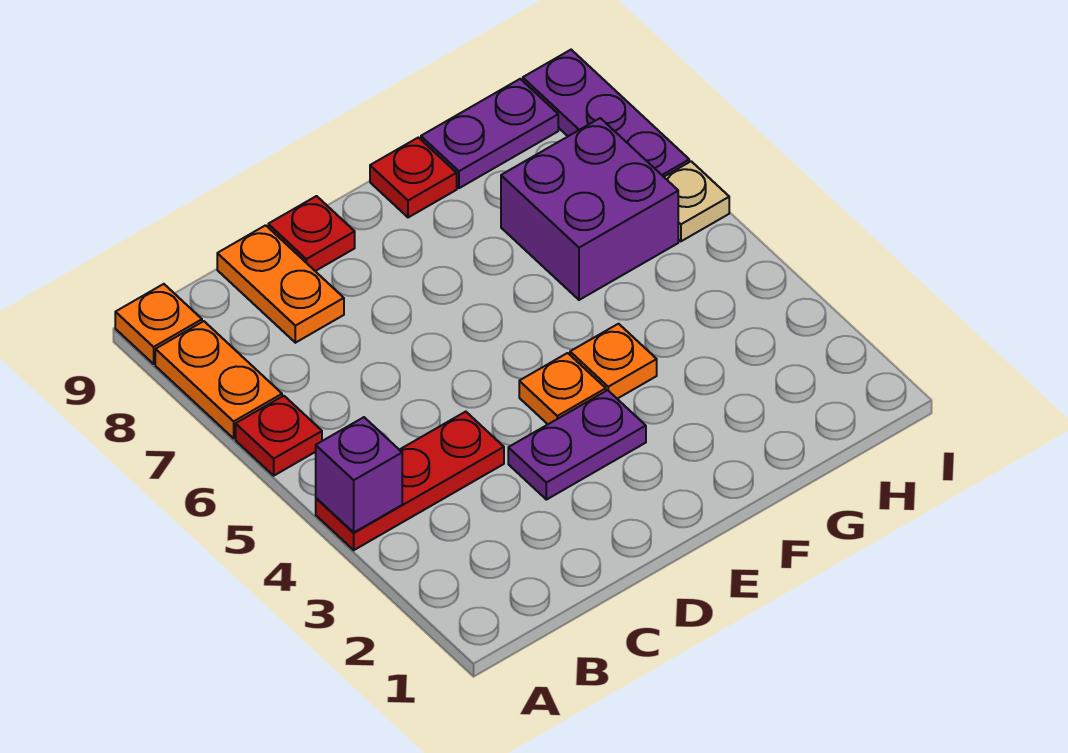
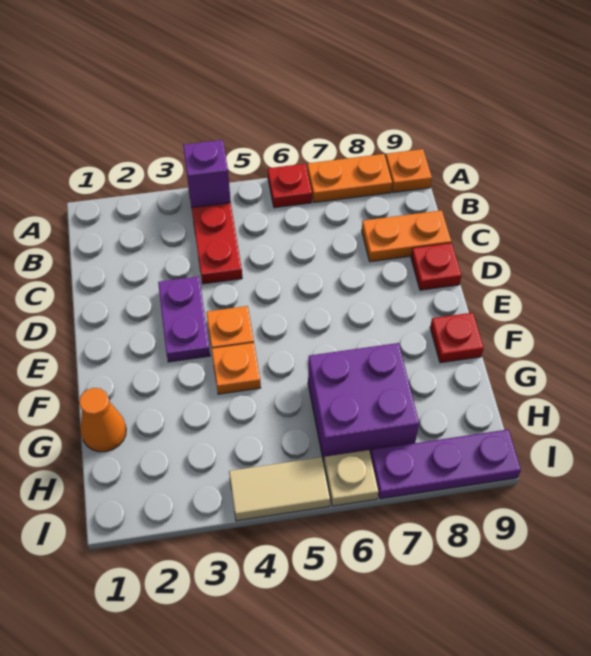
none -> orange cone G1 level 1
purple plate G9:H9 level 1 -> none
none -> tan tile I4:I5 level 1

